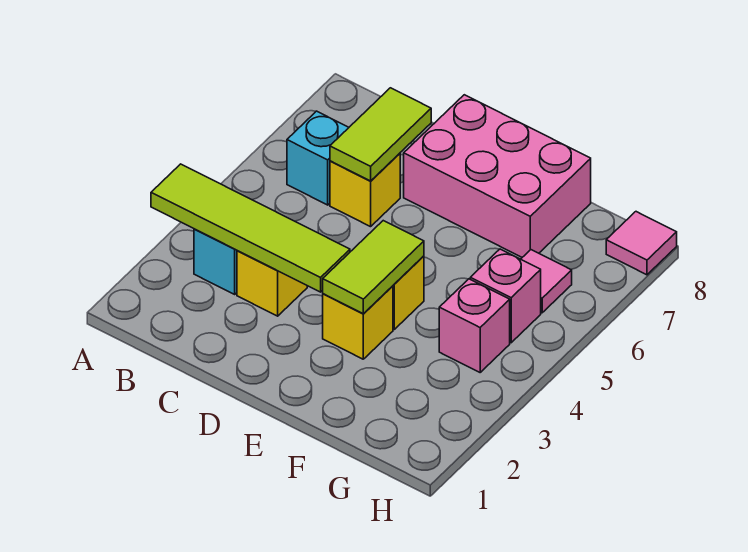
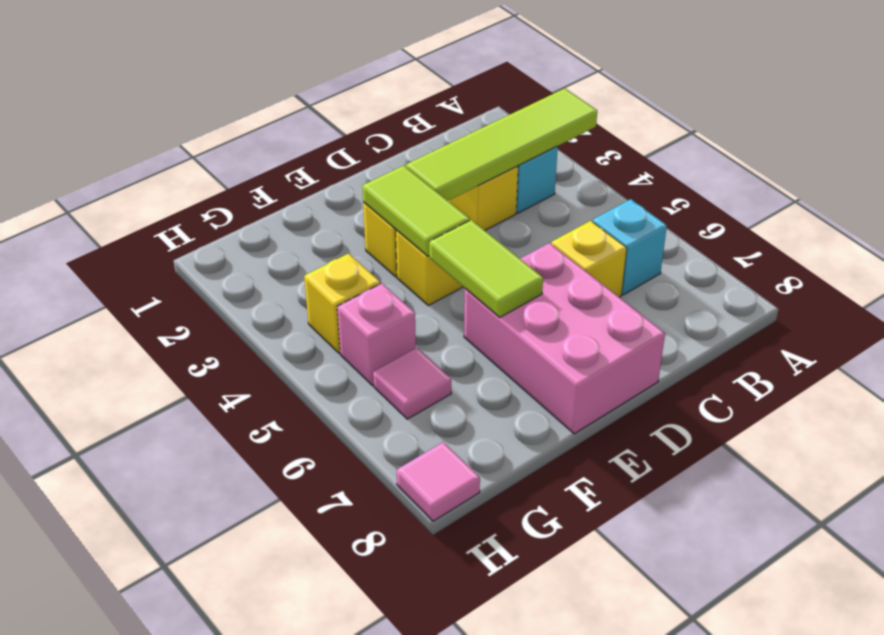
lime tile C6:C7 level 2 -> lime tile E5:E6 level 2
pink brick D7:F8 level 1 -> pink brick D6:E8 level 1
pink brick G4 level 1 -> yellow brick G4 level 1

